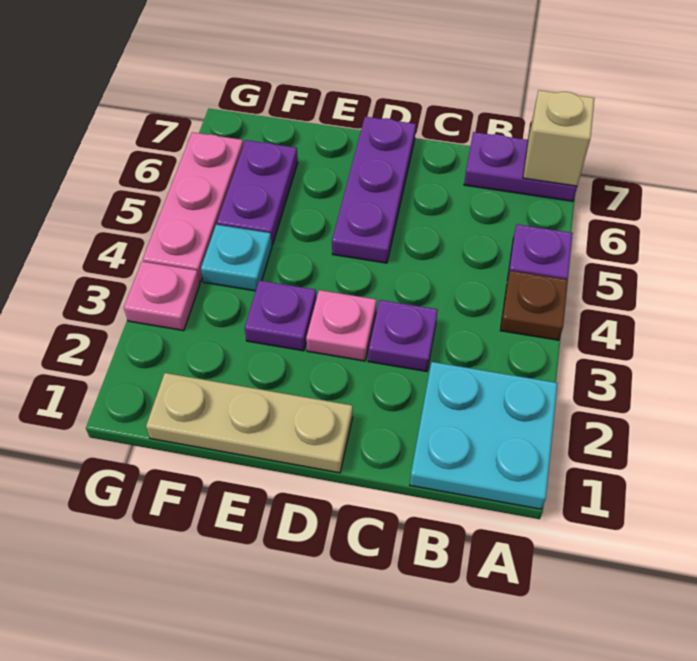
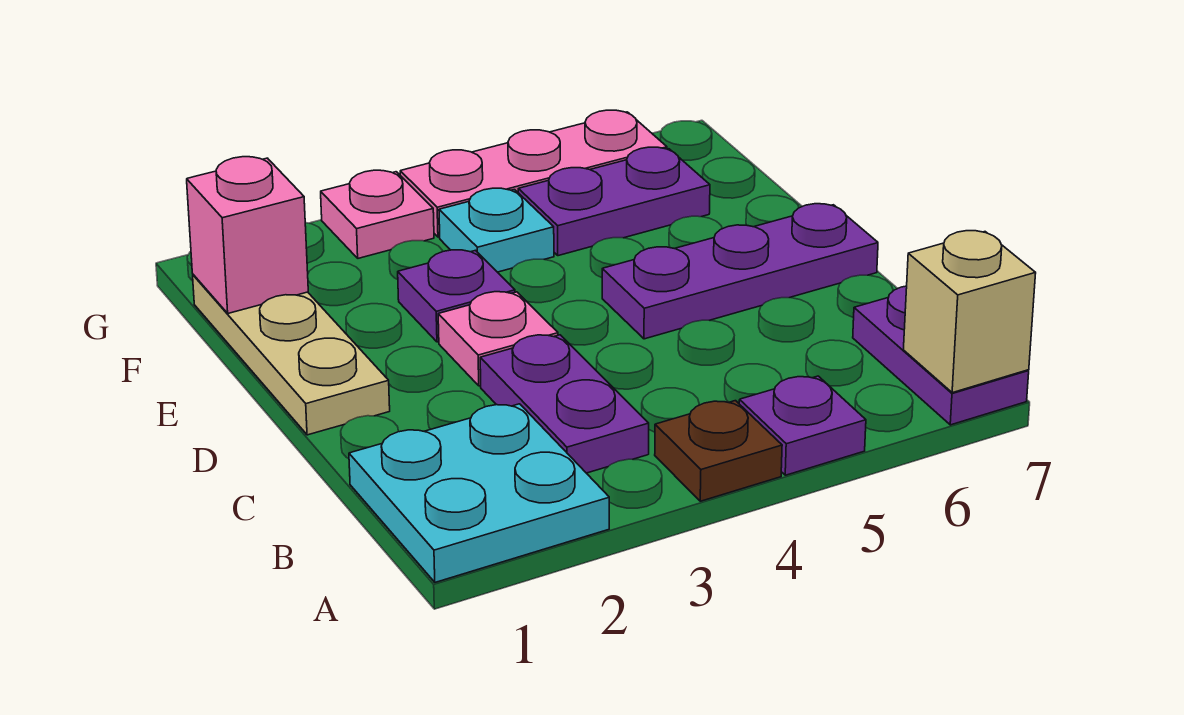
purple plate C3 level 1 -> purple plate B3:C3 level 1
none -> pink brick F1 level 2

